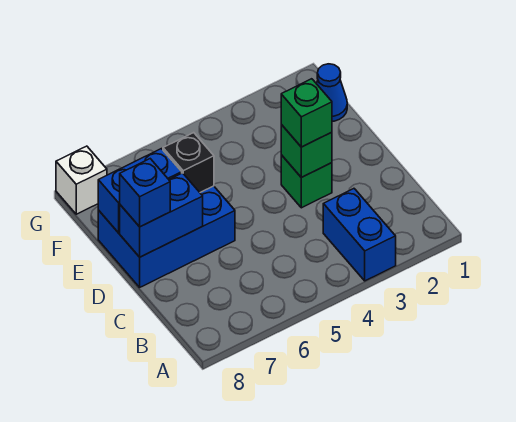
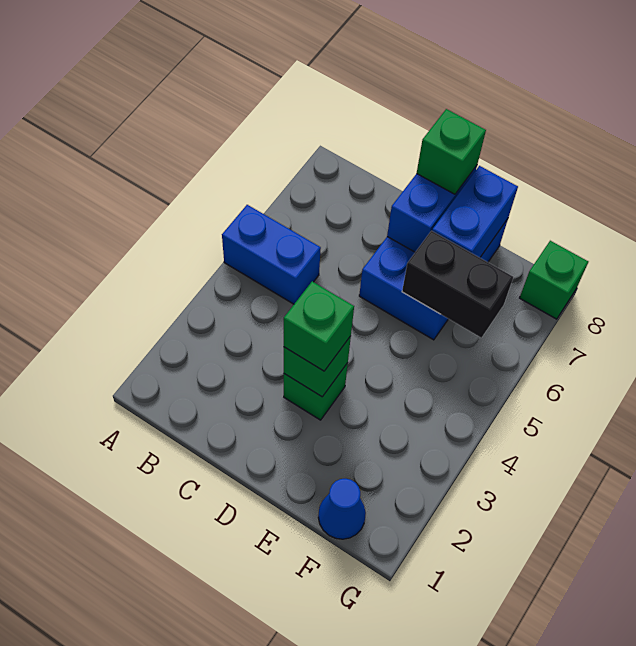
blue brick A3:B3 level 1 -> blue brick A5:B5 level 1
blue brick D8 level 3 -> green brick D8 level 3
black brick E6 level 2 -> black brick E6:F6 level 2
white brick G8 level 1 -> green brick G8 level 1

